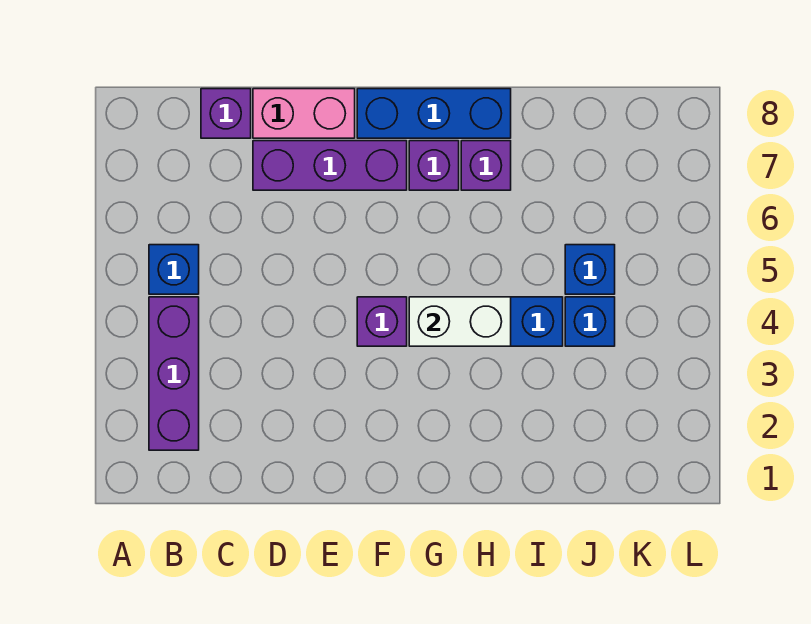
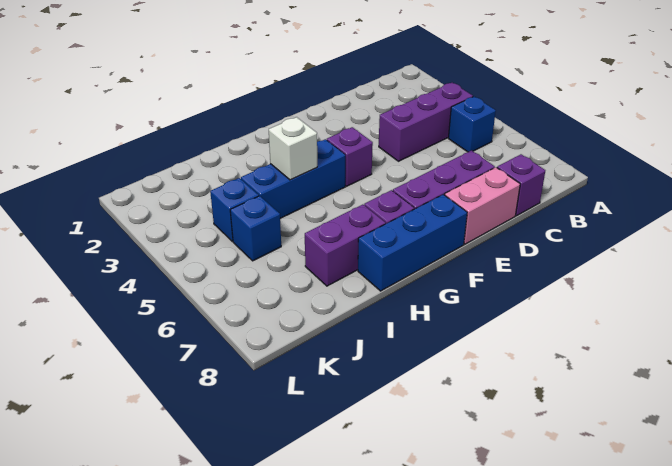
purple brick B2:B4 level 1 -> purple brick B4:D4 level 1
white brick G4:H4 level 2 -> white brick H4 level 2
purple brick H7 level 1 -> purple brick H7:I7 level 1

